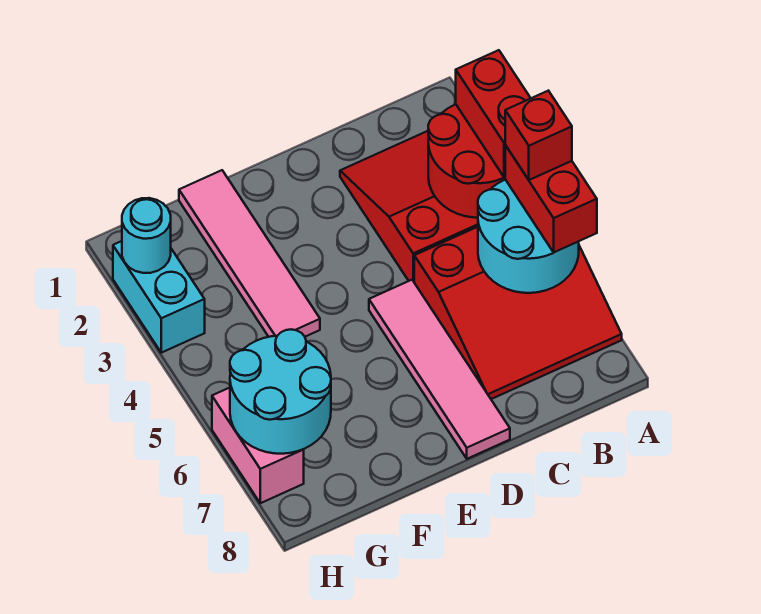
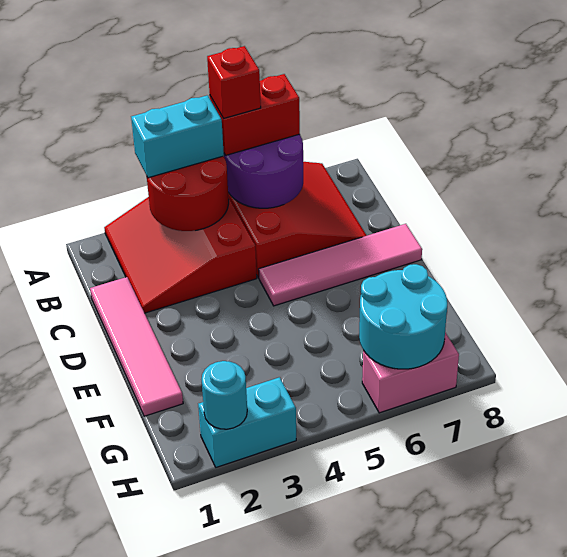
red brick A3:A4 level 3 -> cyan brick A3:A4 level 3
cyan round brick A5:B6 level 2 -> purple round brick A5:B6 level 2
pink tile F1:F4 level 1 -> pink tile C1:F1 level 1

